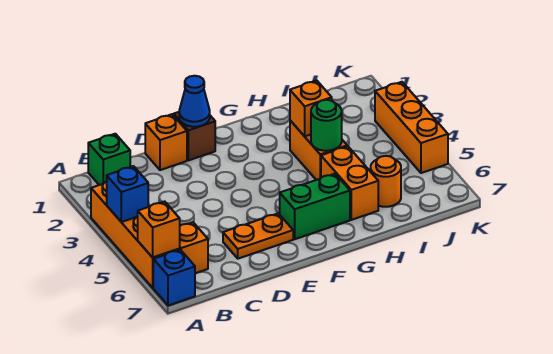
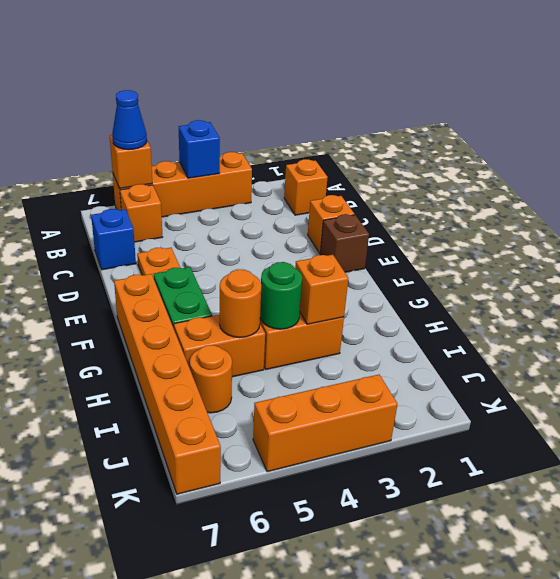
blue brick A7 level 1 -> blue brick C7 level 1
green brick B1 level 1 -> orange brick B1 level 1
blue cone E1 level 2 -> blue cone A6 level 3
none -> orange brick F7:K7 level 1
none -> orange round brick H5 level 2

